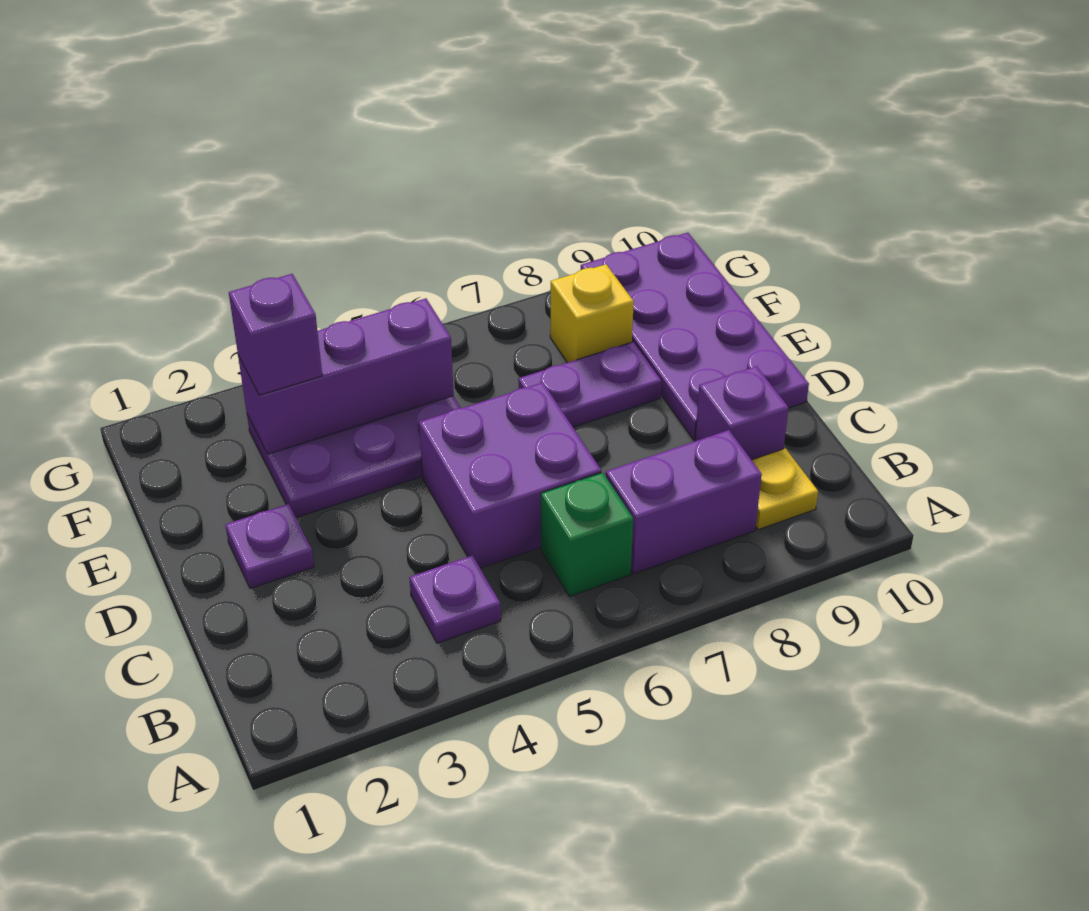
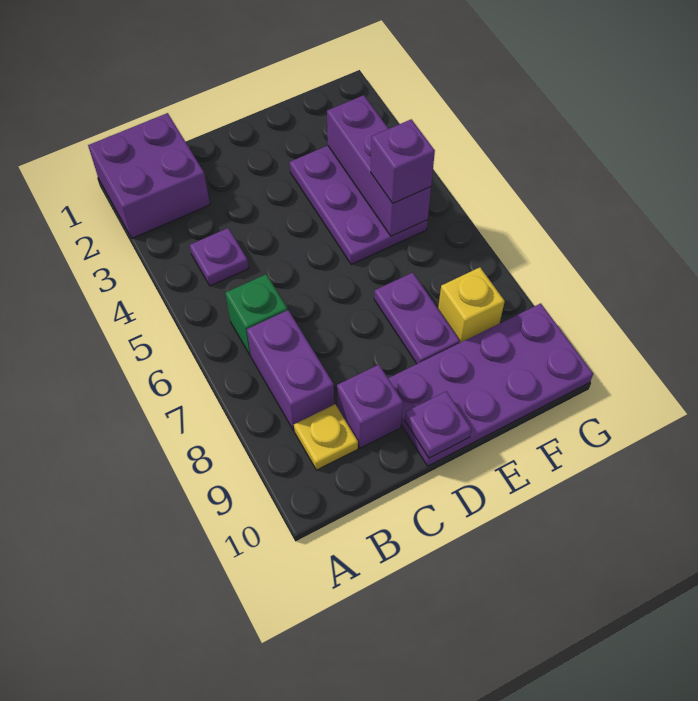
purple brick C5:D6 level 1 -> purple brick A1:B2 level 1
purple plate D2 level 1 -> purple plate D10 level 2
purple brick F3 level 3 -> purple brick F5 level 3

